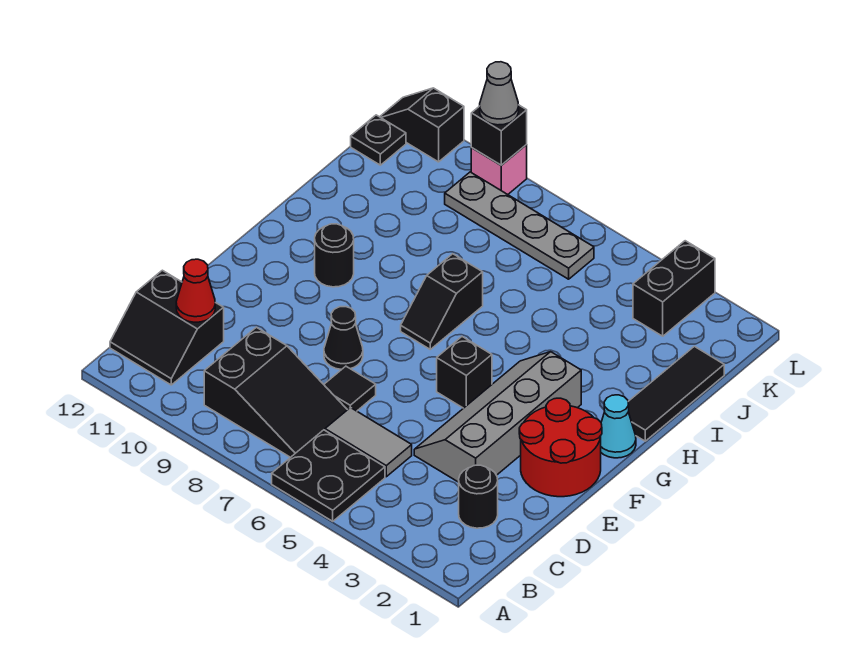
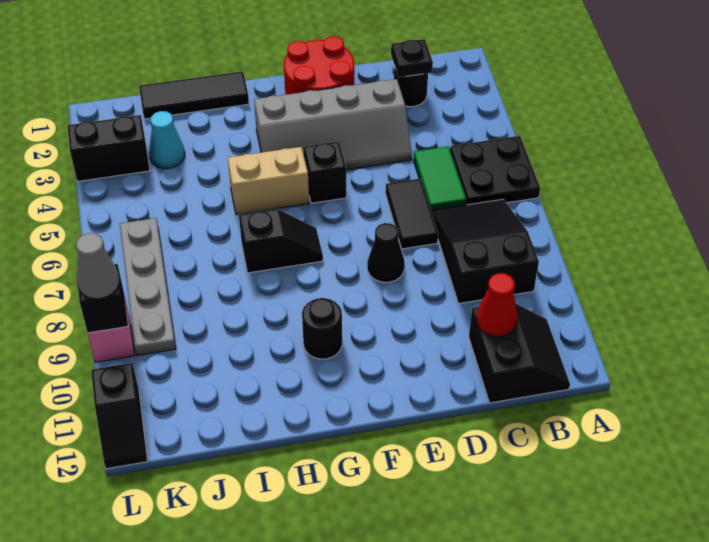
grey tile C5:C6 level 1 -> green tile C5:C6 level 1
black tile D7 level 1 -> black tile D6:D7 level 1
cyan cone G1 level 1 -> cyan cone J3 level 1
none -> tan brick G5:H5 level 1
black plate K12 level 1 -> black plate C2 level 2

